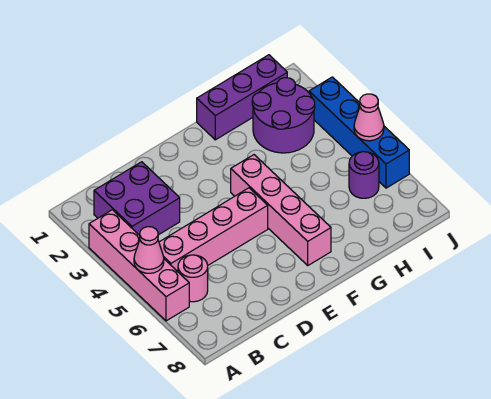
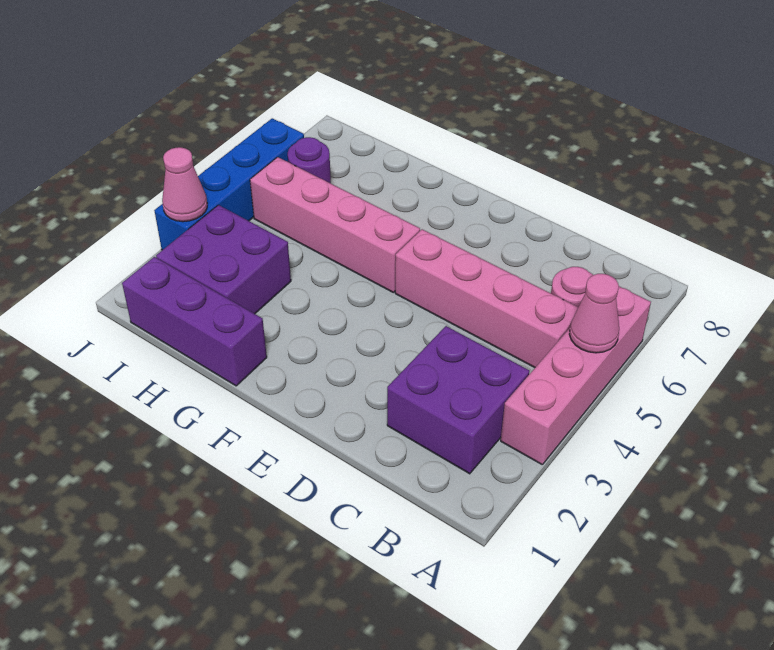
pink brick F4:F7 level 1 -> pink brick F5:I5 level 1
purple round brick H2:I3 level 1 -> purple brick H2:I3 level 1
pink cone J5 level 2 -> pink cone J3 level 2

